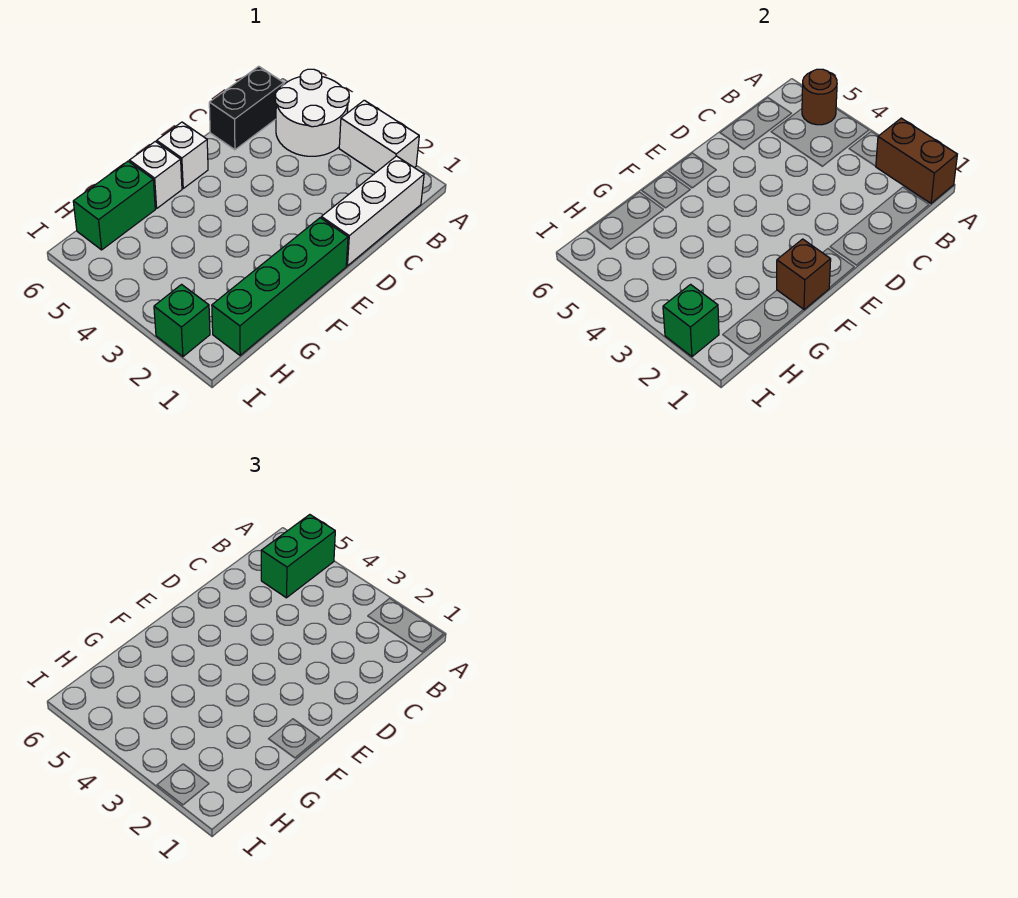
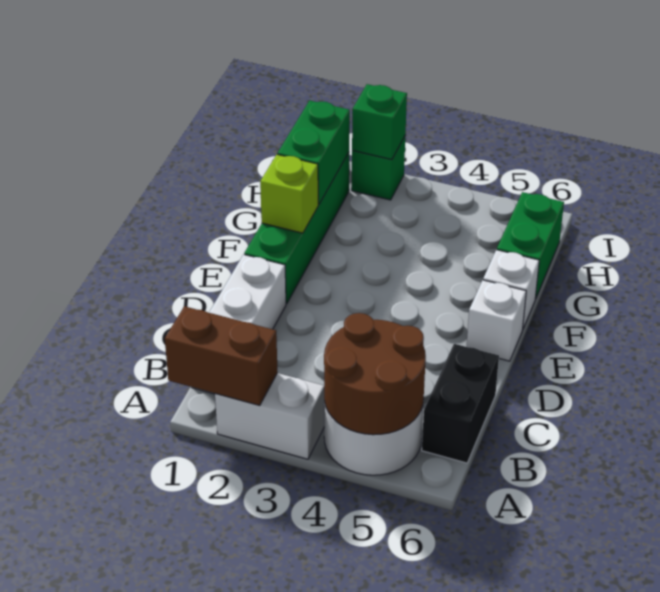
brown round brick A5 level 2 -> brown round brick A4:B5 level 2
green brick A5:B5 level 3 -> green brick G1:H1 level 2
brown brick F1 level 2 -> lime brick F1 level 2

